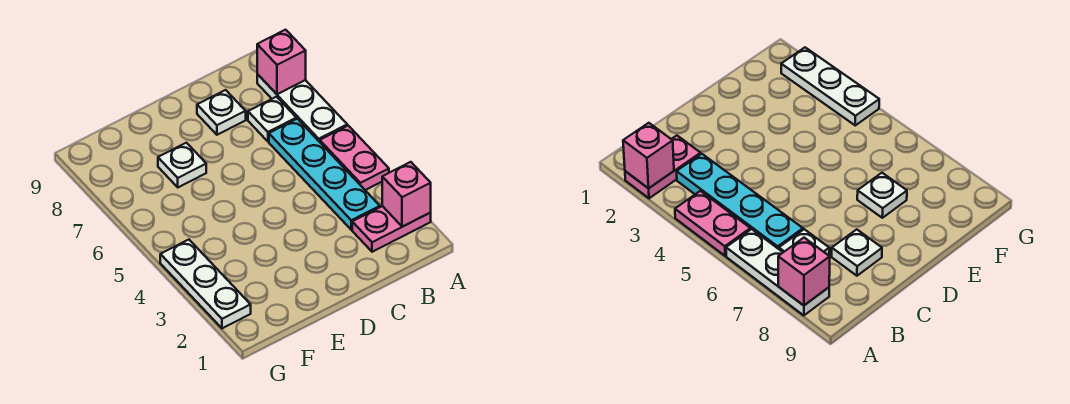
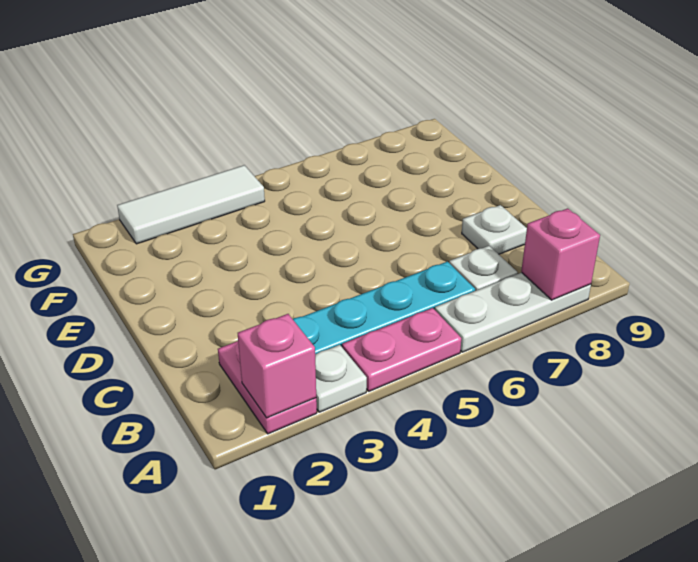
white plate E7 level 1 -> white plate A3 level 1
white plate G2:G4 level 1 -> white tile G2:G4 level 1

